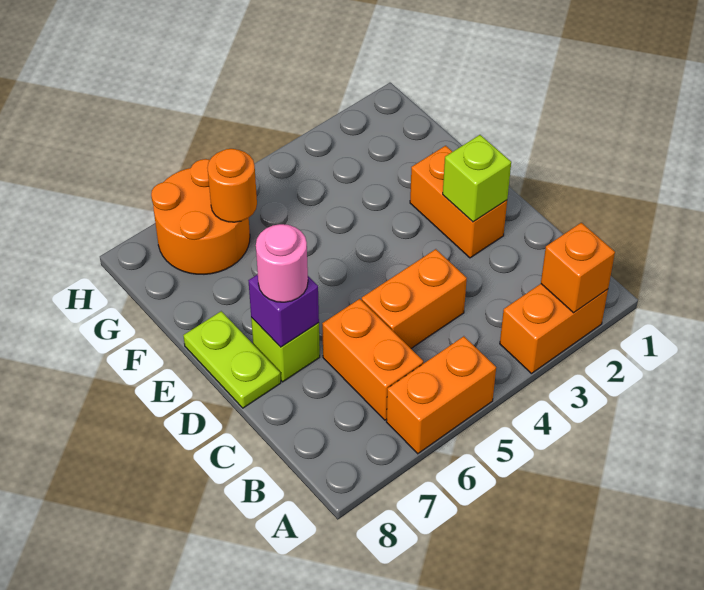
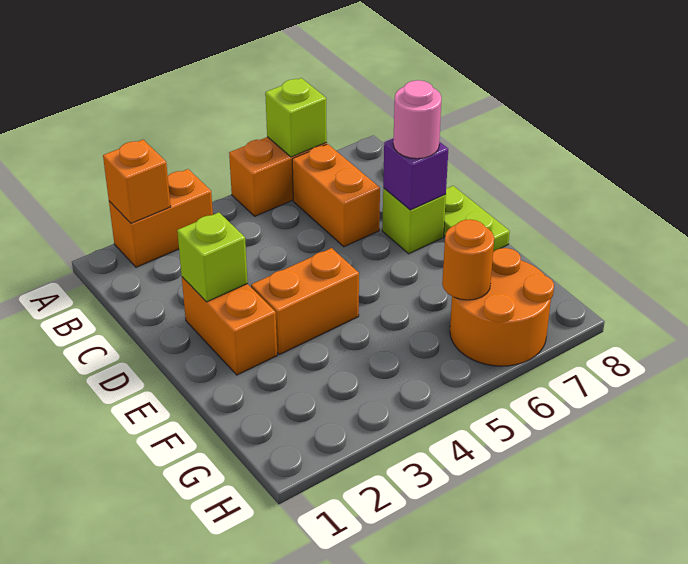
none -> lime brick A6 level 2
orange brick C4:C5 level 1 -> orange brick E3:E4 level 1

